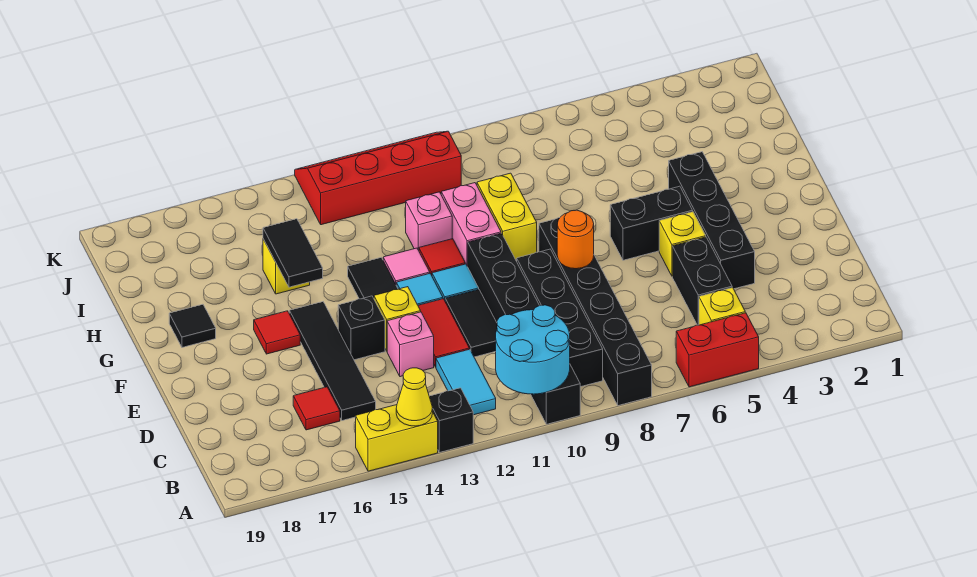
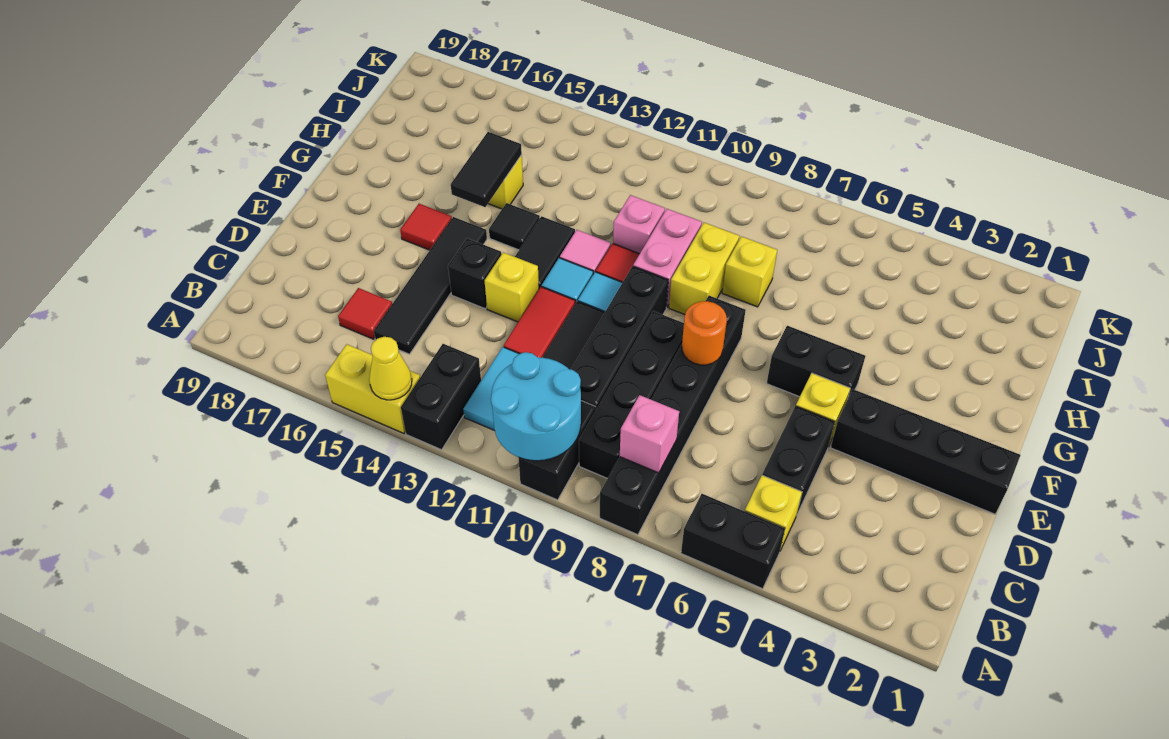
red brick A5:A6 level 1 -> black brick A5:A6 level 1
black brick A13 level 1 -> black brick A13:B13 level 1
black brick D4:G4 level 1 -> black brick E1:E4 level 1
pink brick D13 level 1 -> pink brick B8 level 2
black tile G18 level 1 -> black tile G14 level 1
none -> yellow brick H8 level 1
red slope J10:K13 level 1 top J -> none

